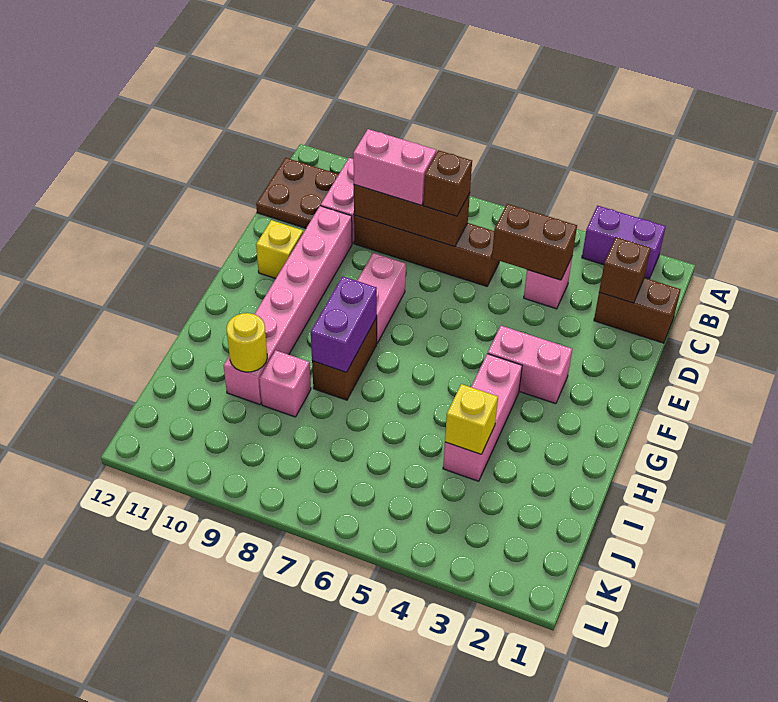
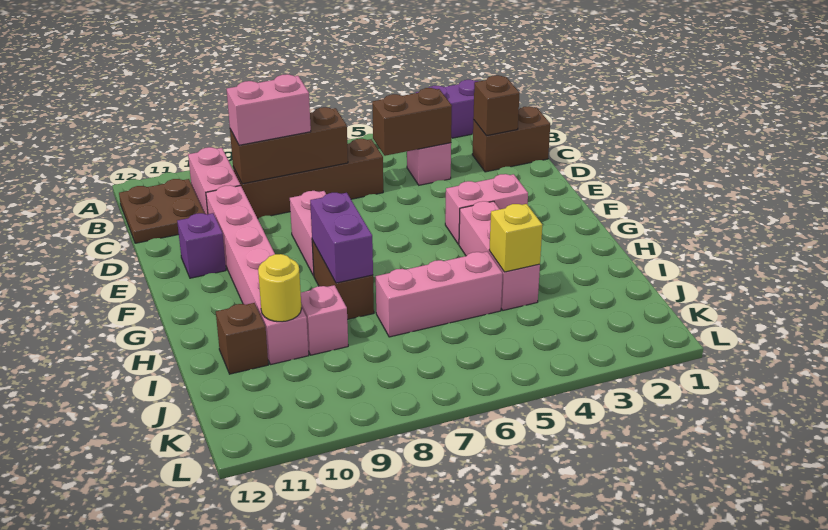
brown brick C7 level 3 -> brown brick I11 level 1
yellow brick E11 level 1 -> purple brick E11 level 1
none -> pink brick I5:I7 level 1

